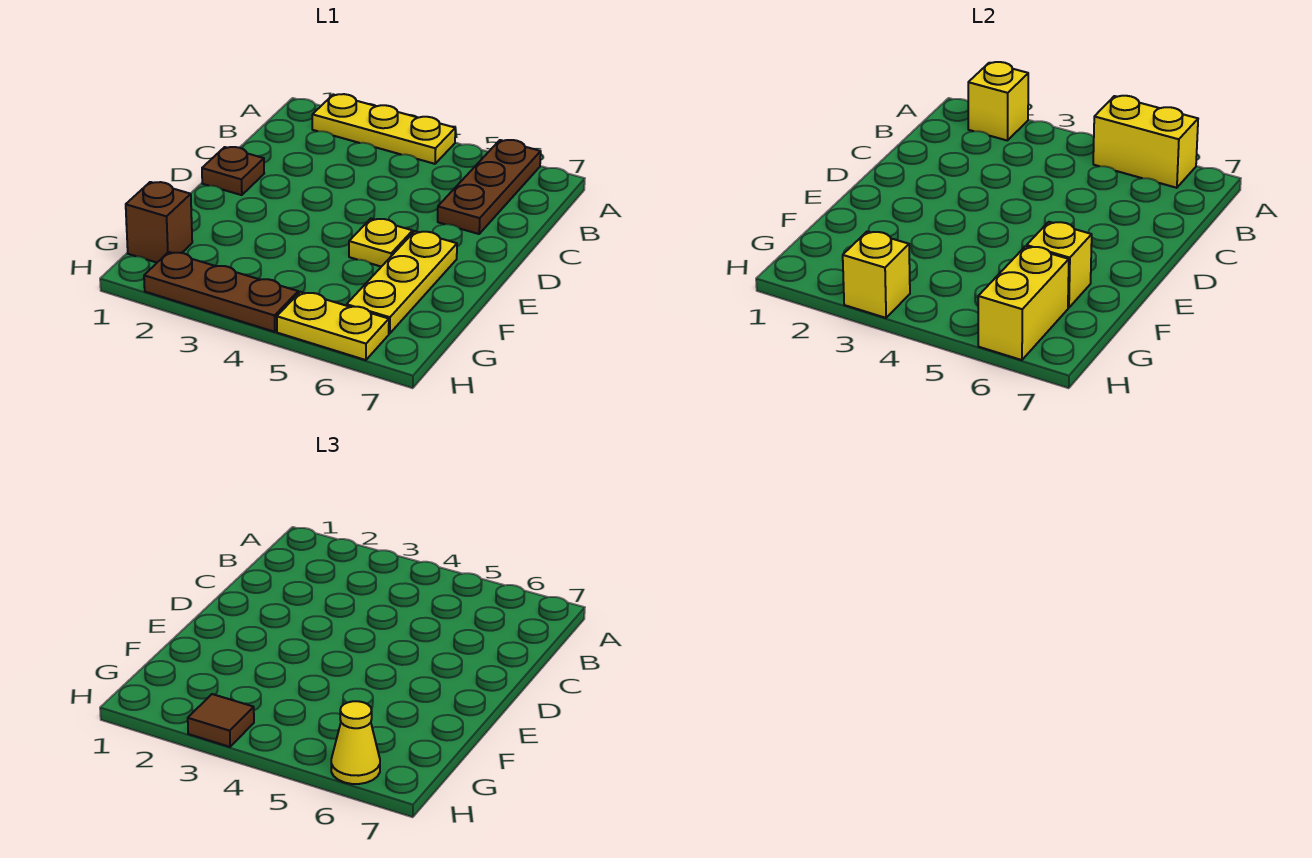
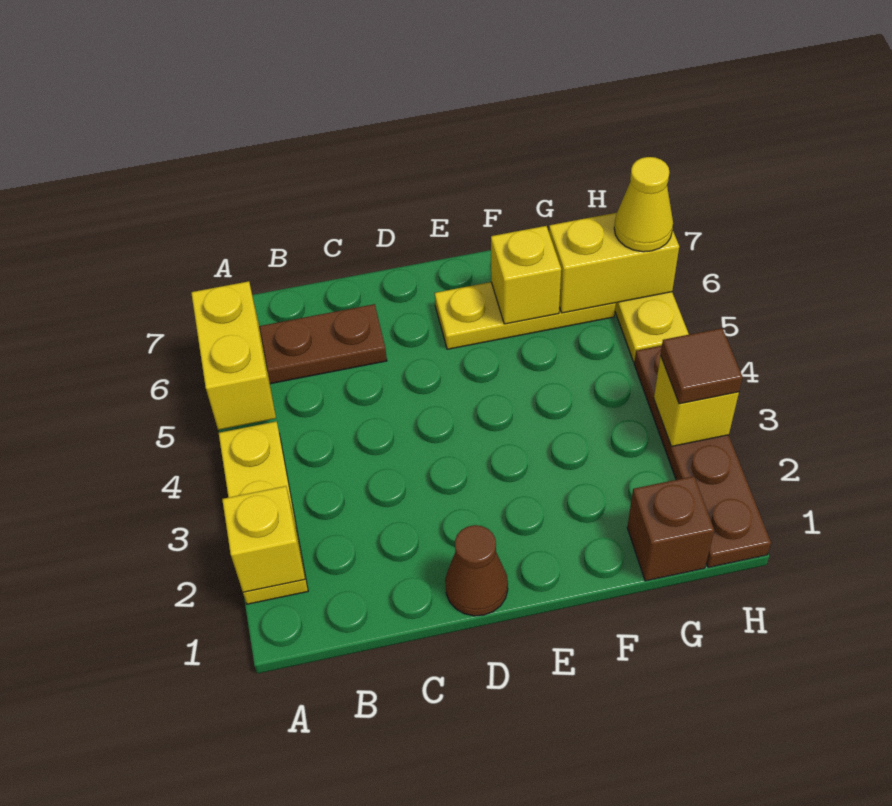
brown plate D1 level 1 -> brown cone D1 level 1
yellow plate E5 level 1 -> none
brown plate H2:H4 level 1 -> brown plate H1:H4 level 1

